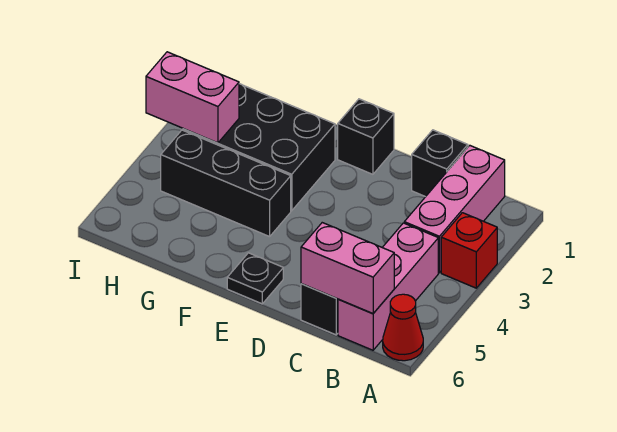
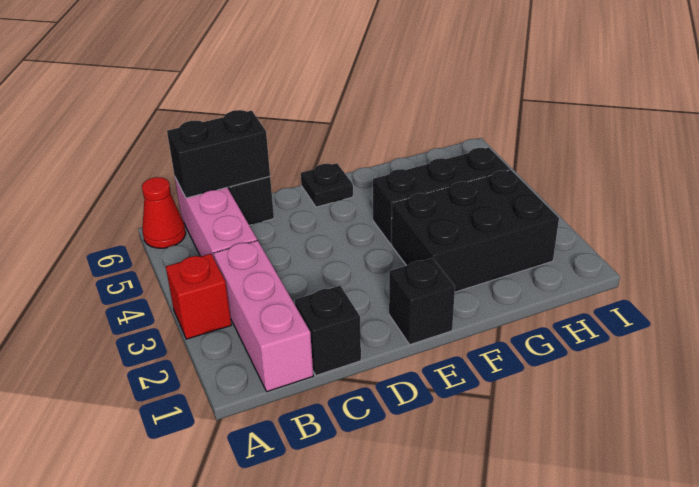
pink brick B6:C6 level 2 -> black brick B6:C6 level 2
pink brick H3:I3 level 2 -> none

